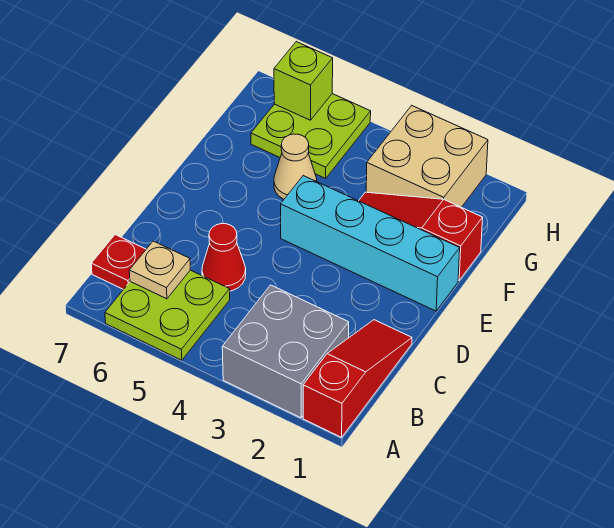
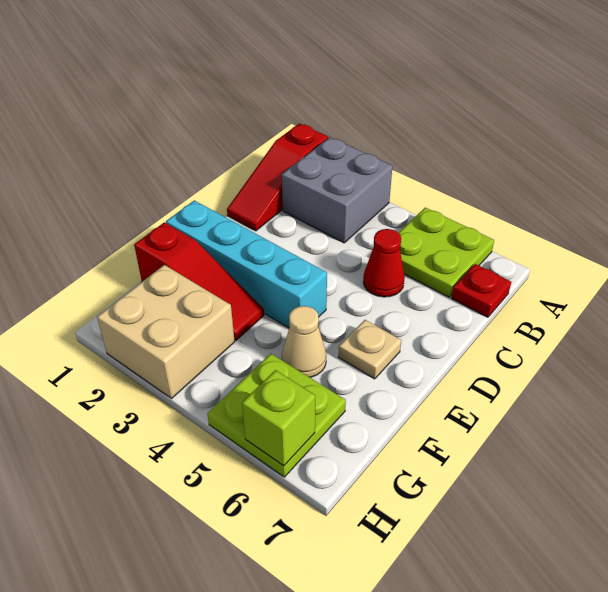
tan plate B6 level 2 -> tan plate E6 level 1

